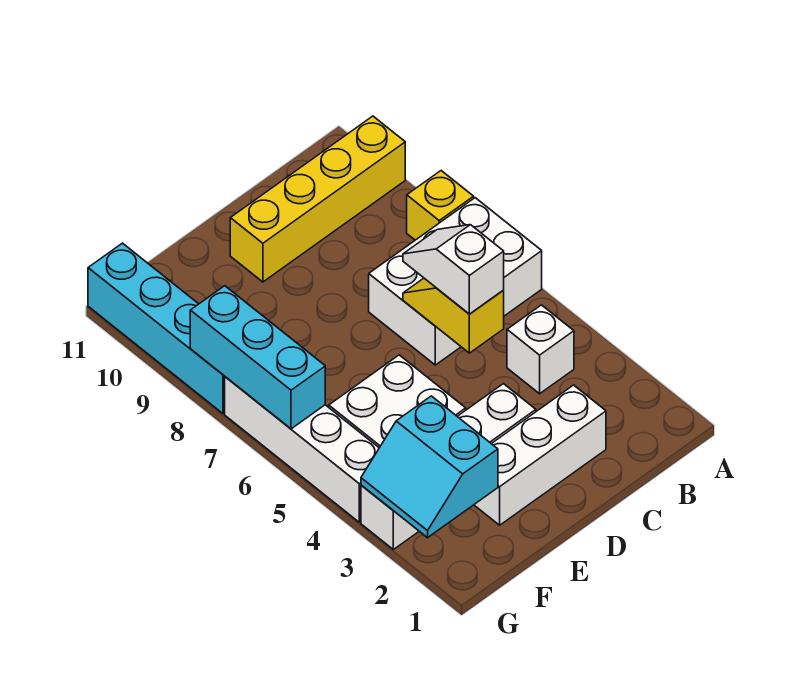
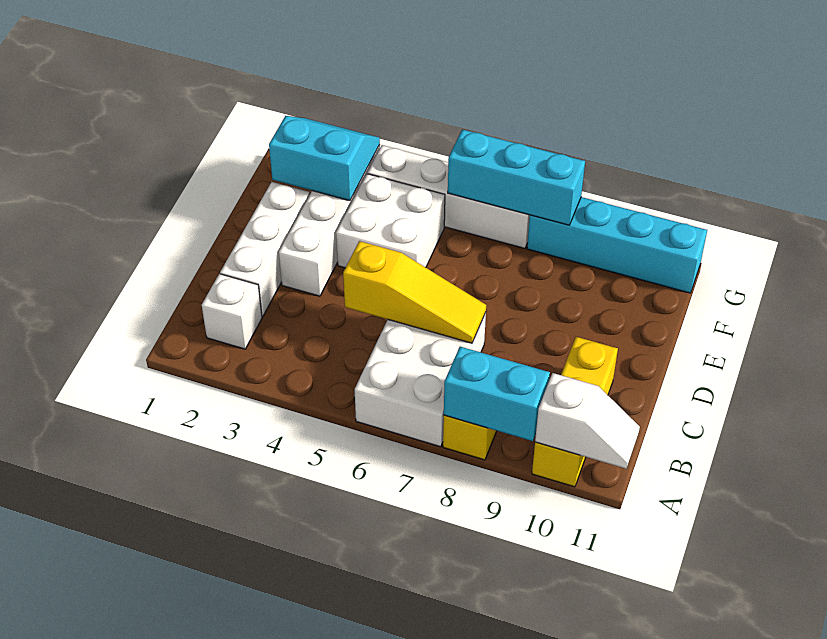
none -> cyan brick A8:A9 level 2
yellow brick A10:D10 level 1 -> yellow brick A10:C10 level 1
white brick B4 level 1 -> white brick B2 level 1
yellow slope C5:C6 level 2 top 5 -> yellow slope C5:C7 level 2 top 5
white slope C5:C6 level 3 top 5 -> white slope A10:A11 level 2 top 10

